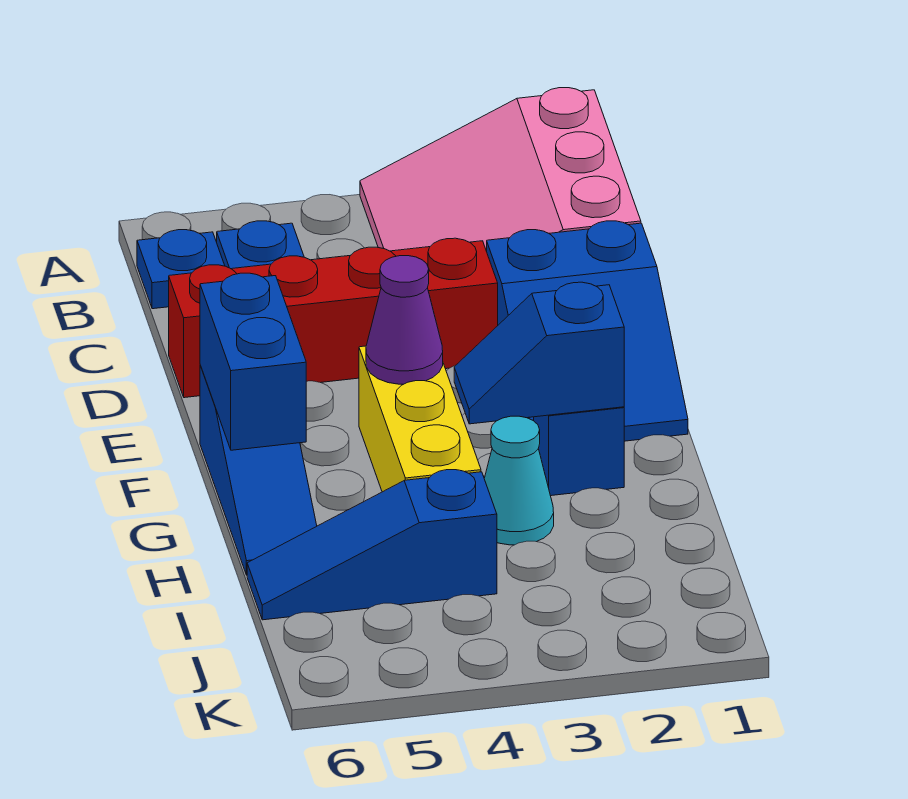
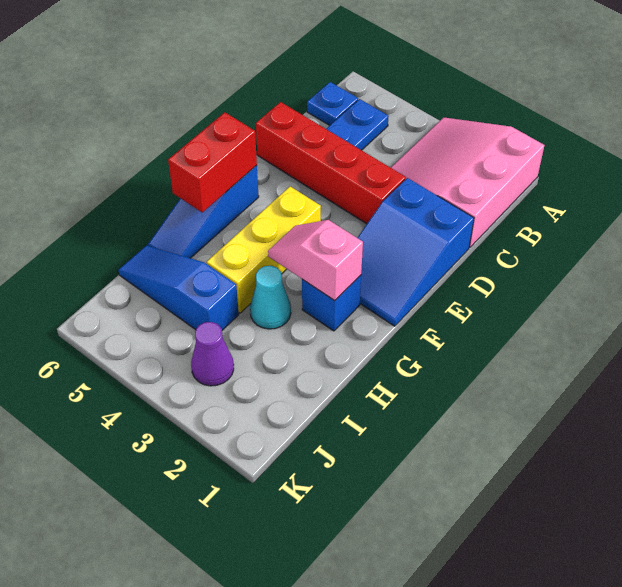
purple cone F4 level 2 -> purple cone J3 level 1
blue brick F6:G6 level 2 -> red brick F6:G6 level 2
blue slope G2:G3 level 2 top 2 -> pink slope G2:G3 level 2 top 2

